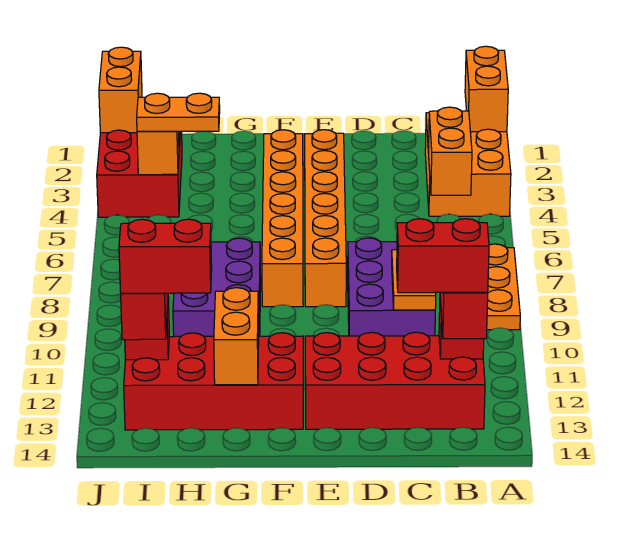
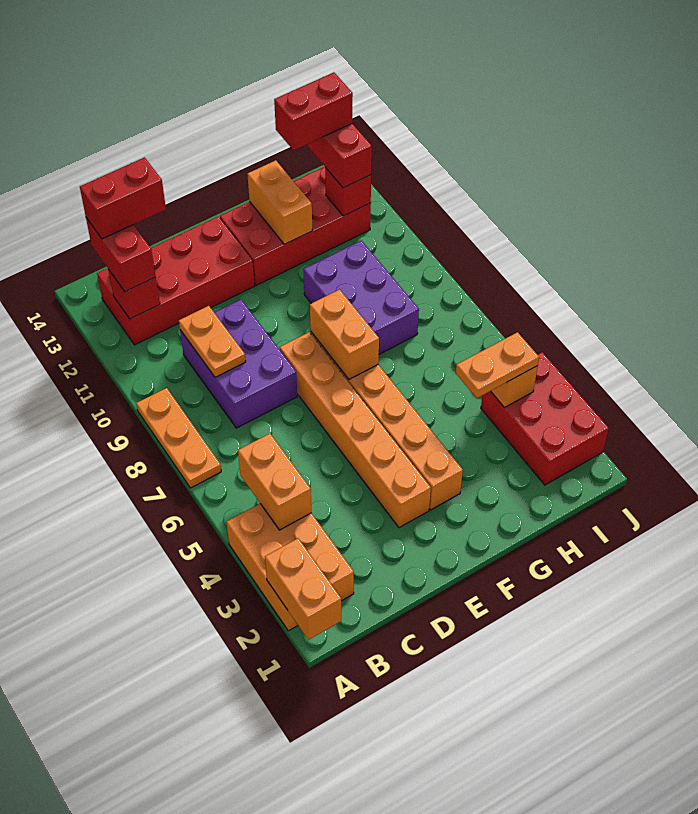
orange brick J1:J2 level 2 -> orange brick F7:F8 level 2

